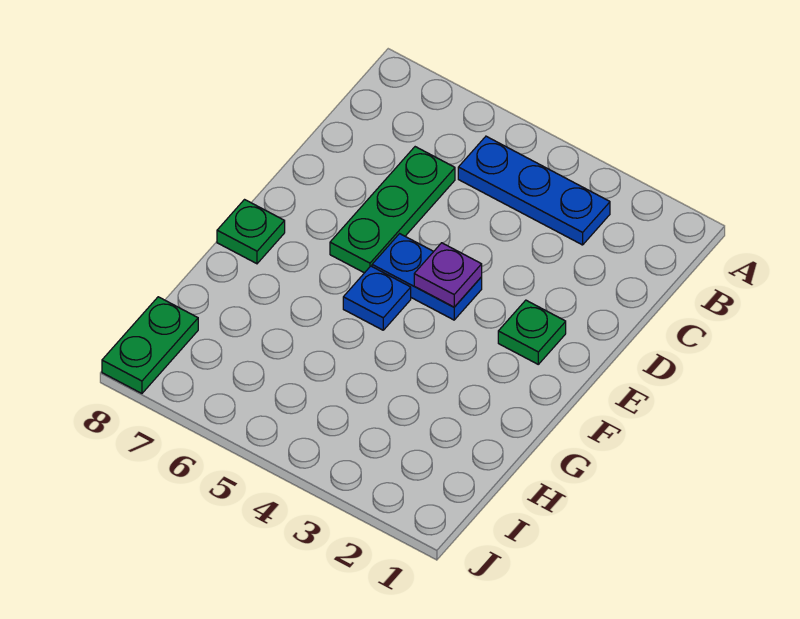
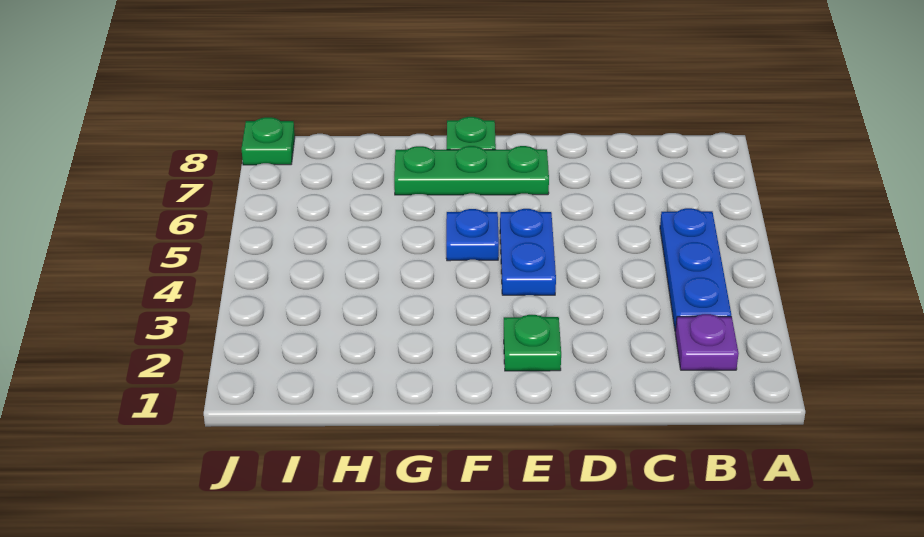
green plate C6:E6 level 1 -> green plate E7:G7 level 1
purple plate E4 level 2 -> purple plate B2 level 1
green plate I8:J8 level 1 -> green plate J8 level 1

